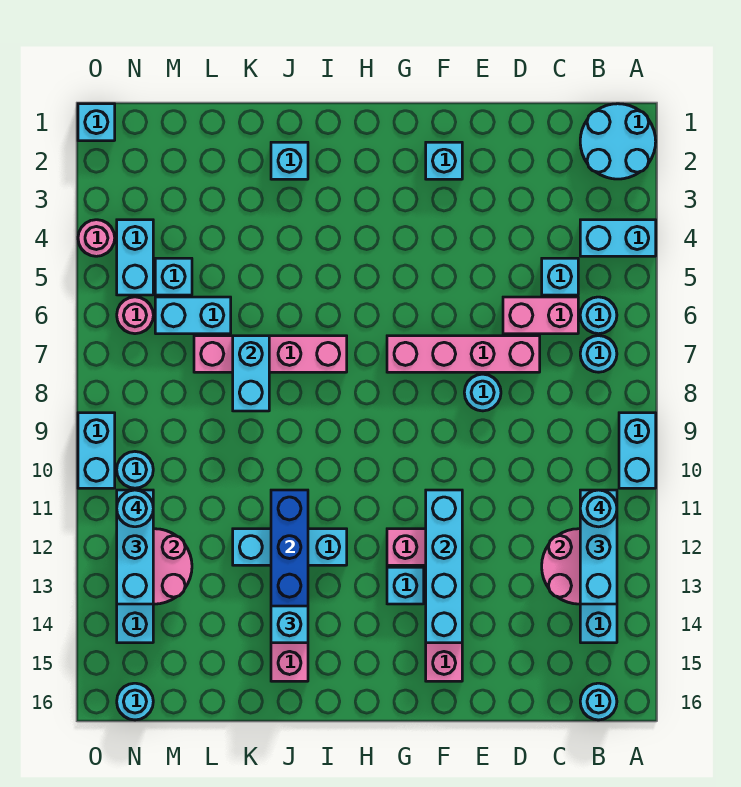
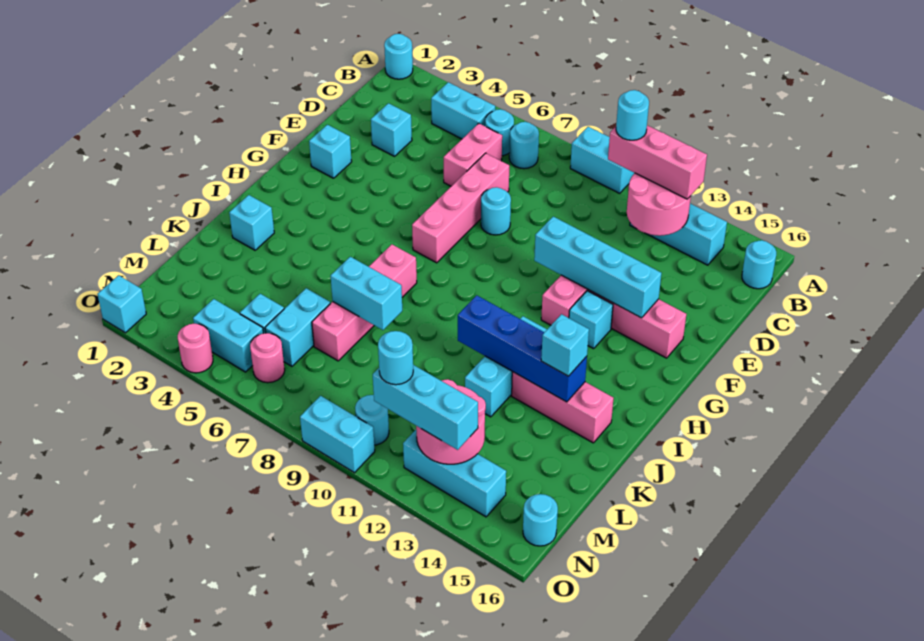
cyan round brick A1:B2 level 1 -> cyan round brick A1 level 1
cyan brick A4:B4 level 1 -> cyan brick B4:B5 level 1
cyan brick B11:B13 level 3 -> pink brick B11:B13 level 3
cyan brick C5 level 1 -> cyan brick D3 level 1

